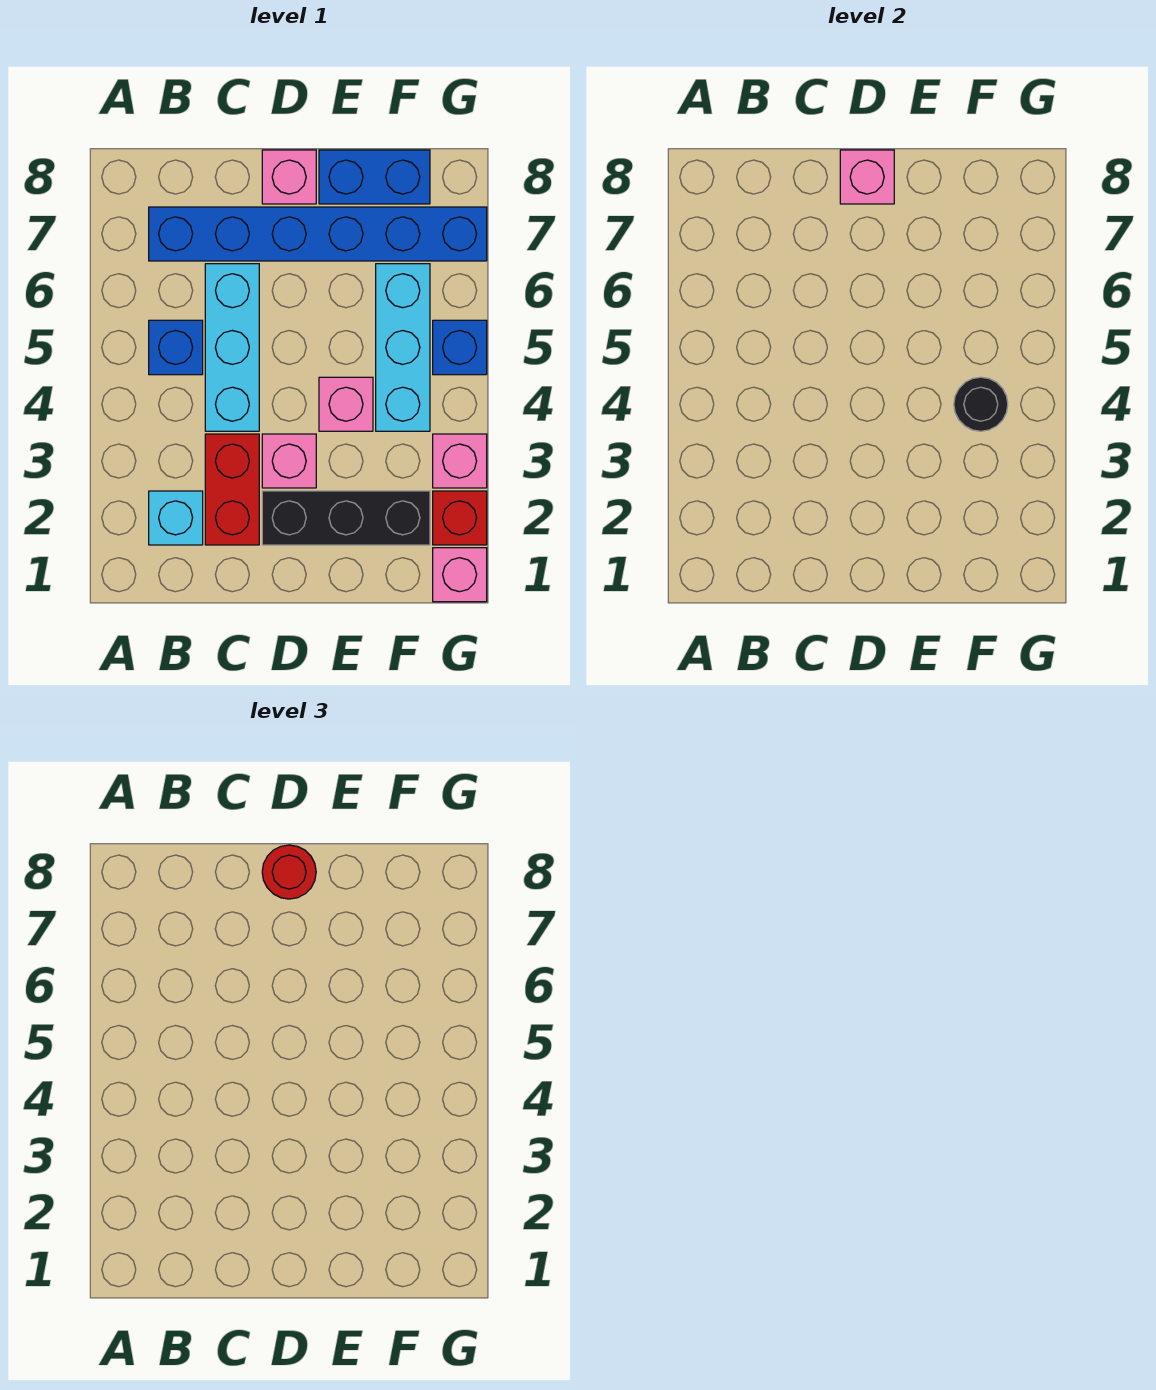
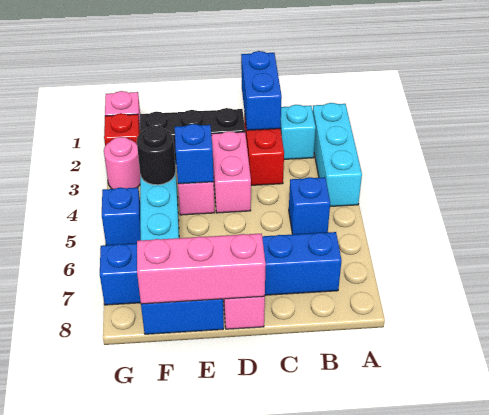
none -> blue brick C1:C2 level 2
cyan brick C4:C6 level 1 -> cyan brick A2:A4 level 1
pink brick D3 level 1 -> pink brick D3:D4 level 1
pink brick D8 level 2 -> pink brick D8:F8 level 2
red round brick D8 level 3 -> none
none -> blue brick E4 level 2
pink brick G3 level 1 -> pink round brick G3 level 1

